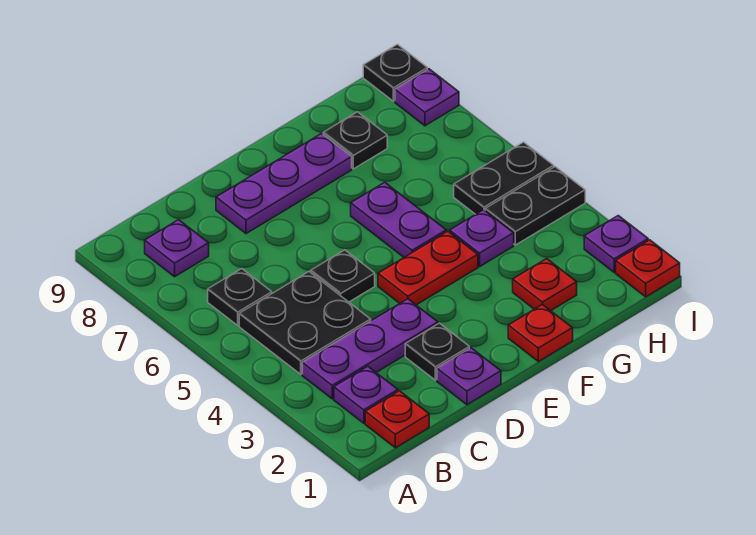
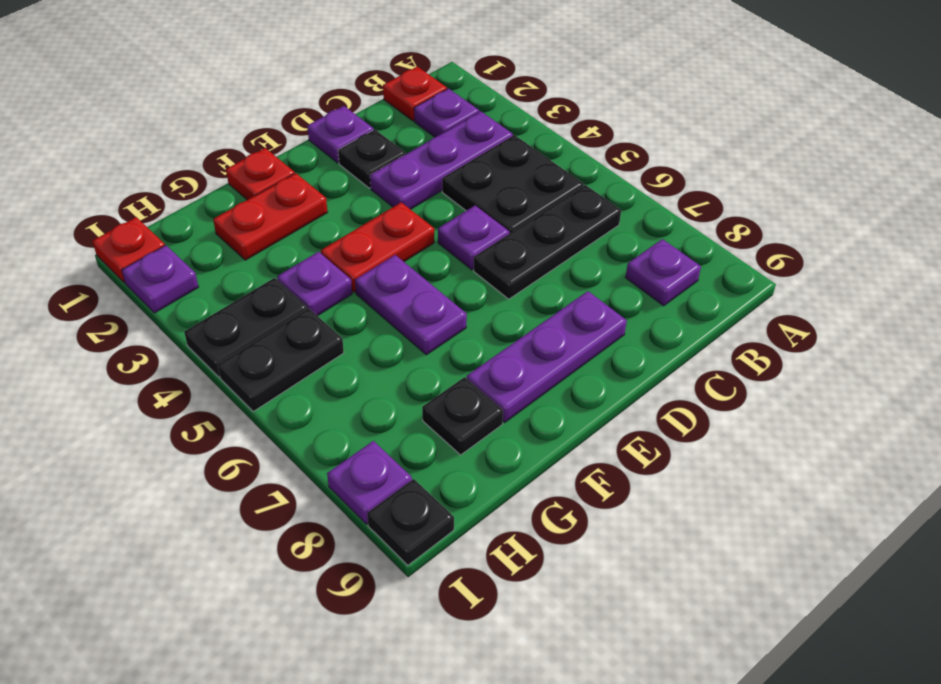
black plate B6 level 1 -> black plate B6:D6 level 1
black plate D5 level 1 -> purple plate D5 level 1
red plate G2 level 1 -> red plate F2:G2 level 1

